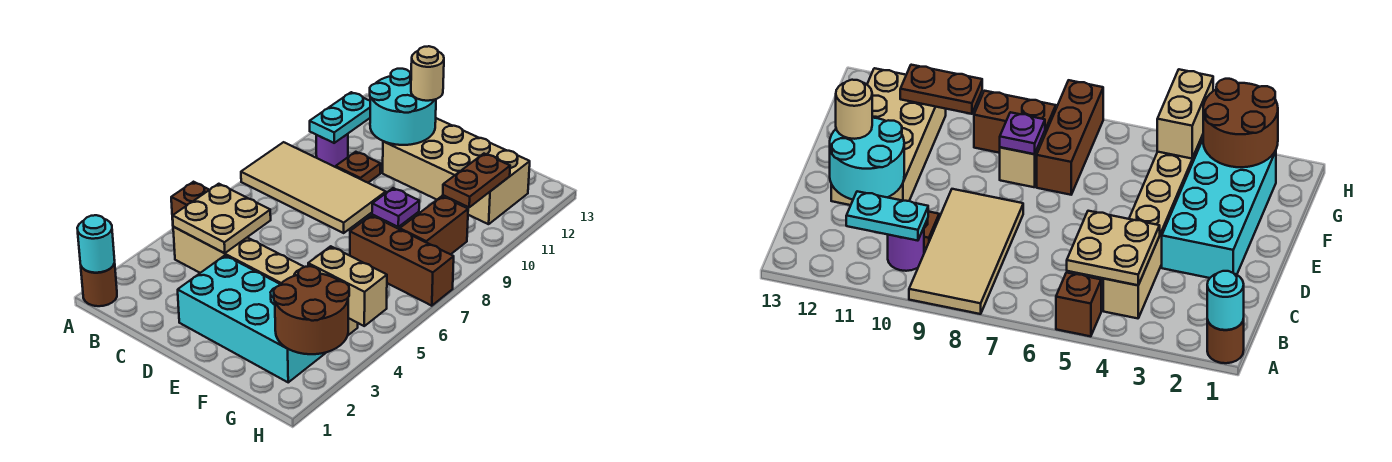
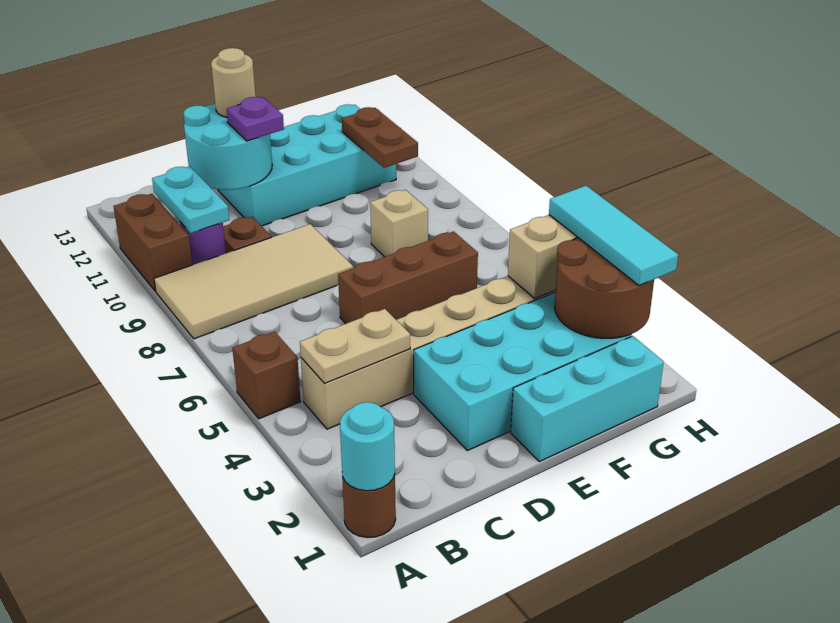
tan plate B4:C5 level 2 -> tan plate B4:C4 level 2
tan brick D11:G12 level 1 -> cyan brick D11:G12 level 1
none -> cyan brick E1:G1 level 1
brown brick F7:H7 level 1 -> brown brick D6:F6 level 1
purple plate F8 level 2 -> purple plate D11 level 3
brown brick G8:G9 level 1 -> brown brick A10:A11 level 1
none -> cyan tile H2:H4 level 3

